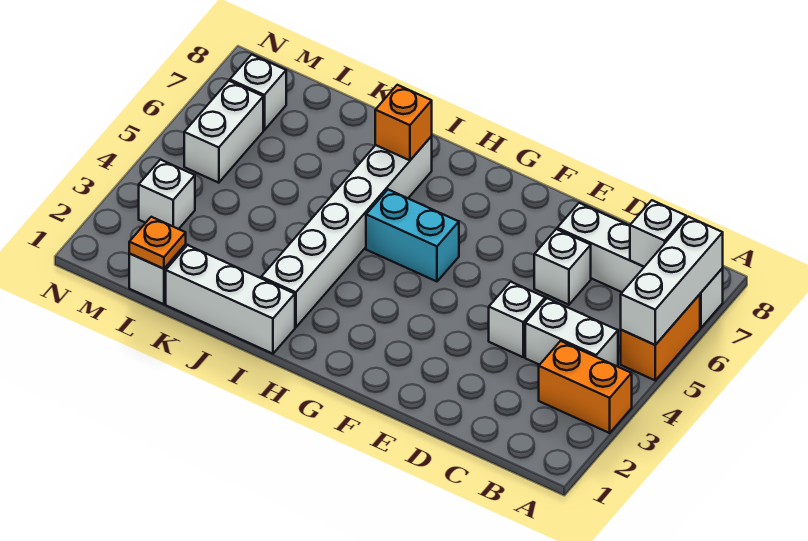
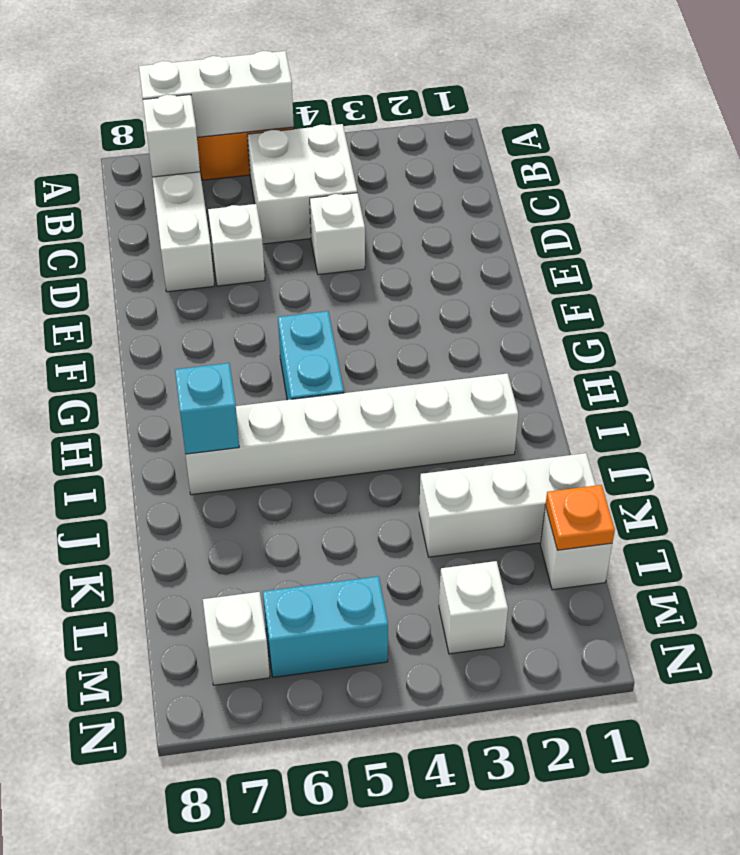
orange brick A3:B3 level 1 -> none
white brick B4:C4 level 1 -> white brick B4:C5 level 1
white brick I1:K1 level 1 -> white brick K1:K3 level 1
orange brick I7 level 2 -> cyan brick I7 level 2
white brick M5:M6 level 1 -> cyan brick M5:M6 level 1

